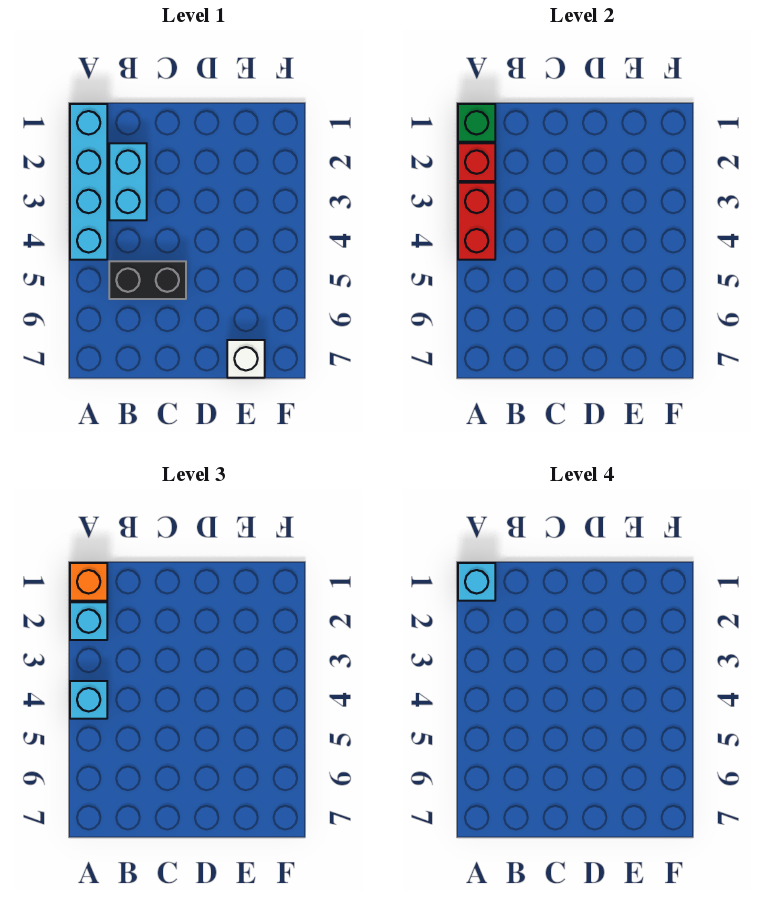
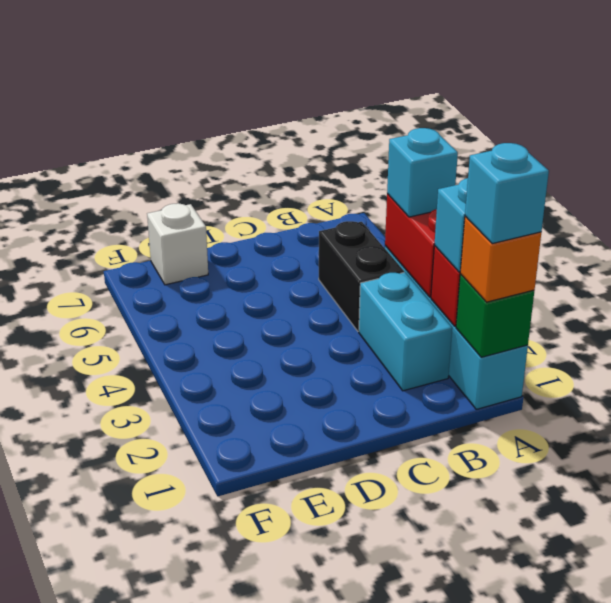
black brick B5:C5 level 1 -> black brick B4:B5 level 1

